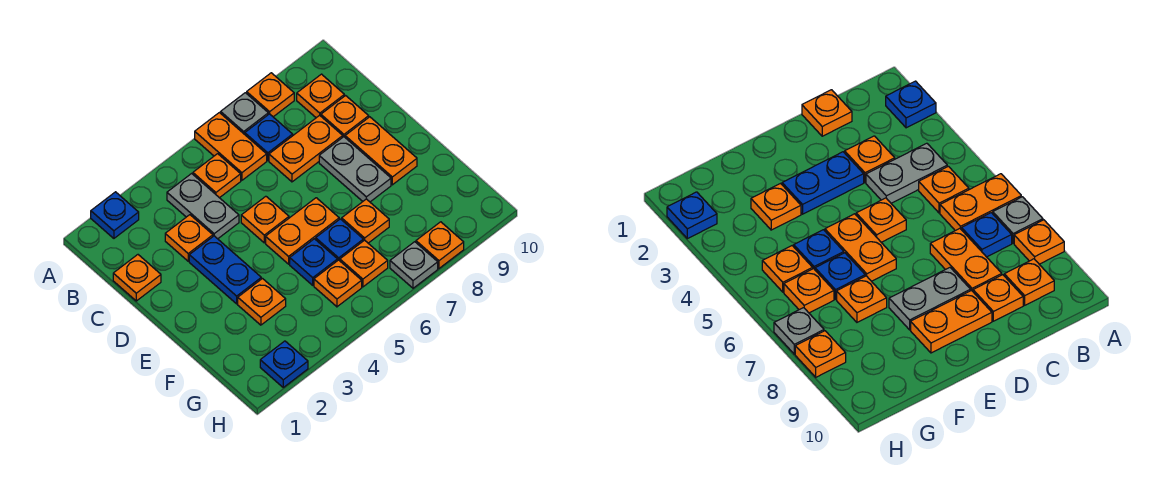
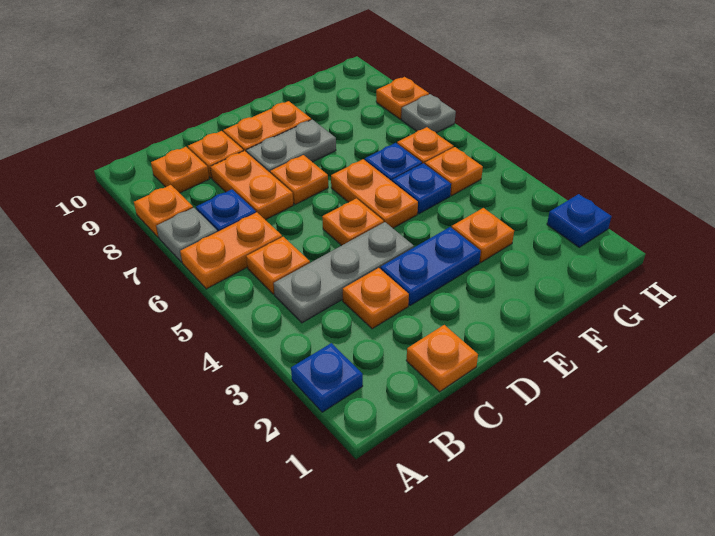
grey plate B4:C4 level 1 -> grey plate B4:D4 level 1
orange plate F7 level 1 -> orange plate D7 level 1

